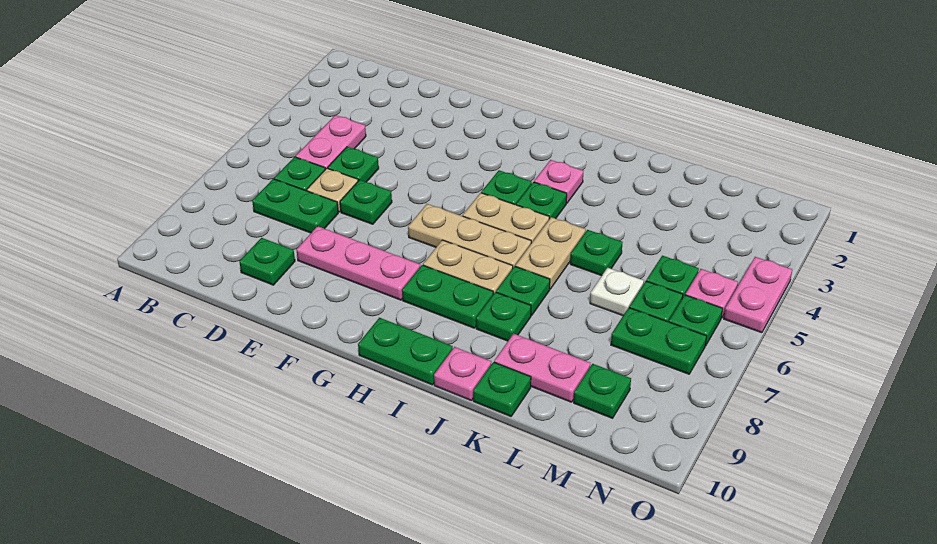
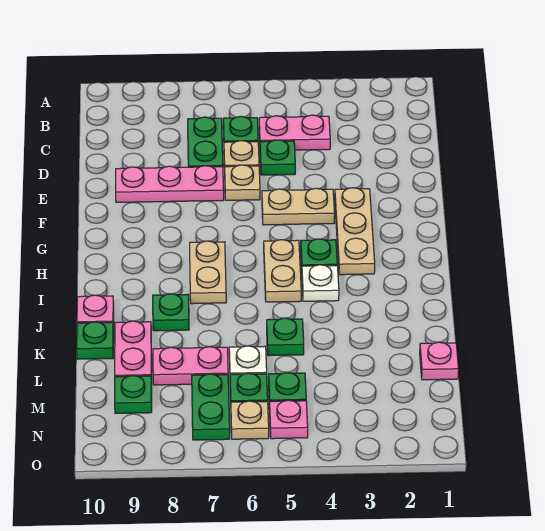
green plate D9 level 1 -> none
green plate E6 level 1 -> tan plate E6 level 1
pink plate E8:G8 level 1 -> pink plate E7:E9 level 1
tan plate G6:I6 level 1 -> tan plate F3:H3 level 1
green plate H8:I8 level 1 -> none
green plate H10:I10 level 1 -> none
pink plate I3 level 1 -> pink plate L1 level 1
green plate I4 level 1 -> white plate I4 level 1
tan plate J5:J6 level 1 -> tan plate F4:F5 level 1
green plate J7 level 1 -> none
green plate N6 level 1 -> tan plate N6 level 1
pink plate O4:O5 level 1 -> pink plate L7:L8 level 1

